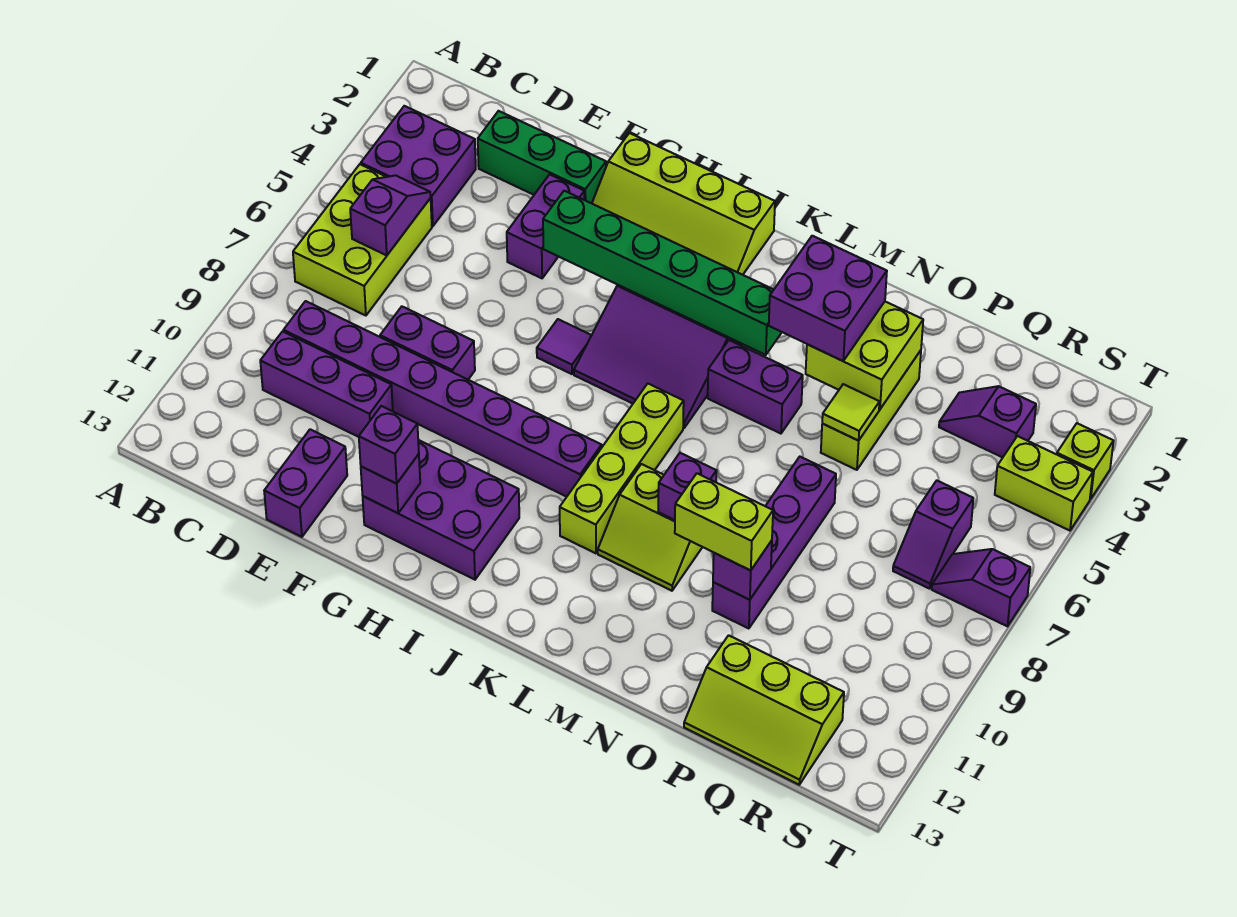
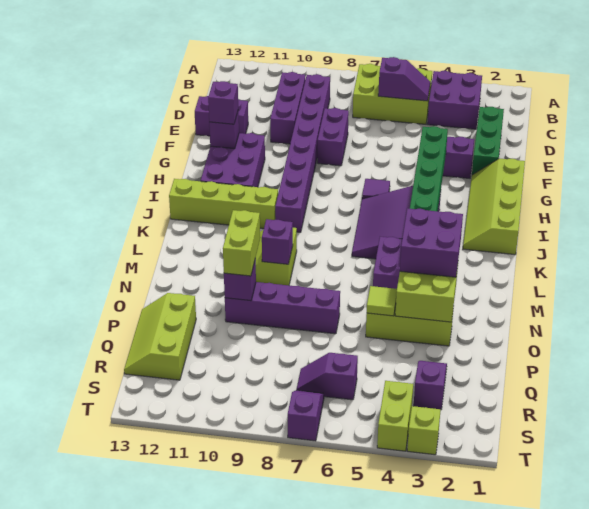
lime brick K7:K10 level 1 -> lime brick J10:J13 level 1

